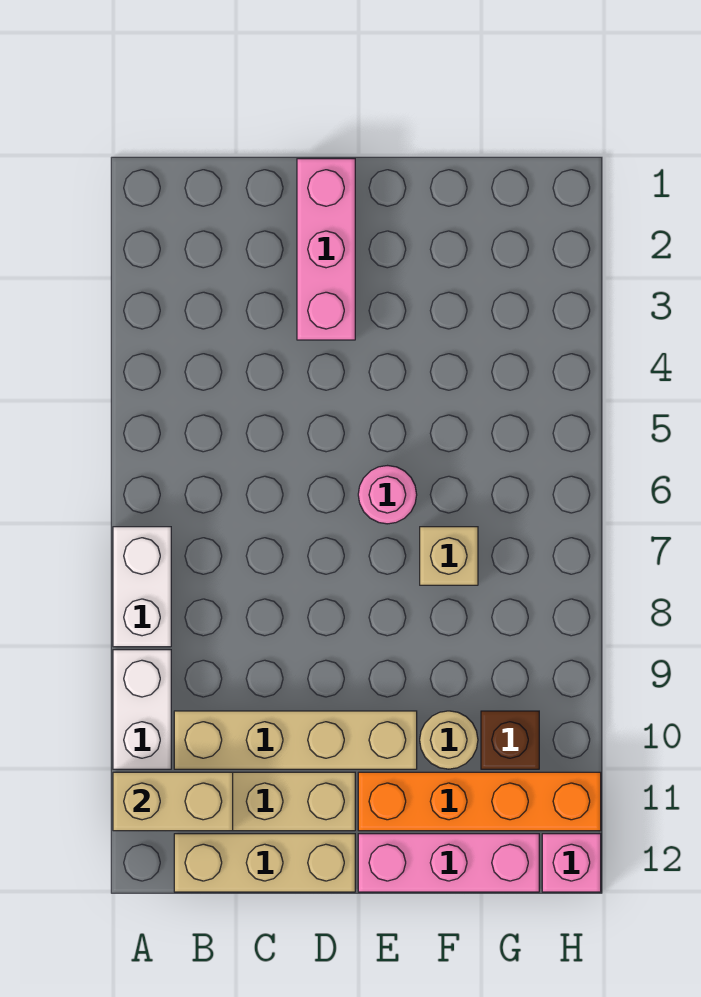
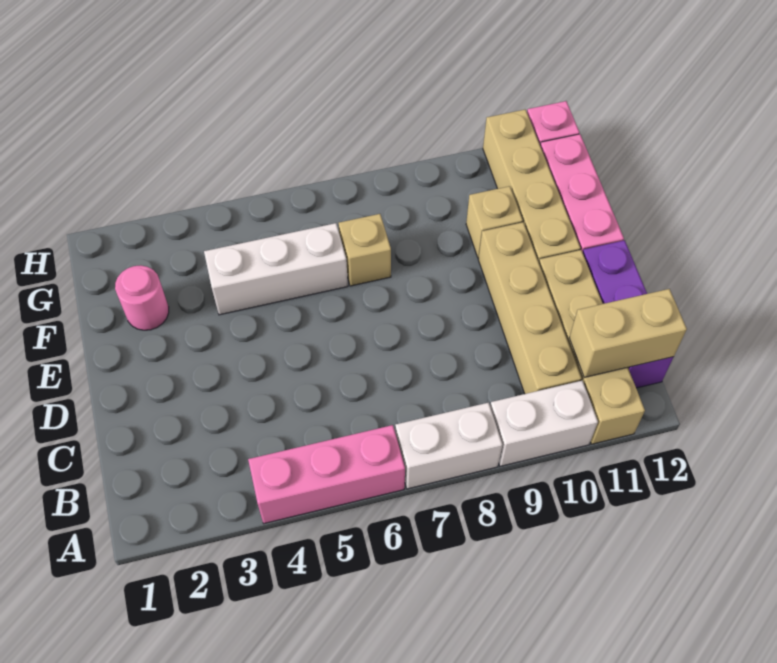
tan brick A11:B11 level 2 -> tan brick B11:B12 level 2
tan brick B12:D12 level 1 -> purple brick B12:D12 level 1
pink brick D1:D3 level 1 -> pink brick A4:A6 level 1
pink round brick E6 level 1 -> pink round brick F2 level 1
orange brick E11:H11 level 1 -> tan brick E11:H11 level 1
none -> white brick F4:F6 level 1
tan round brick F10 level 1 -> tan brick F10 level 1
brown brick G10 level 1 -> none

